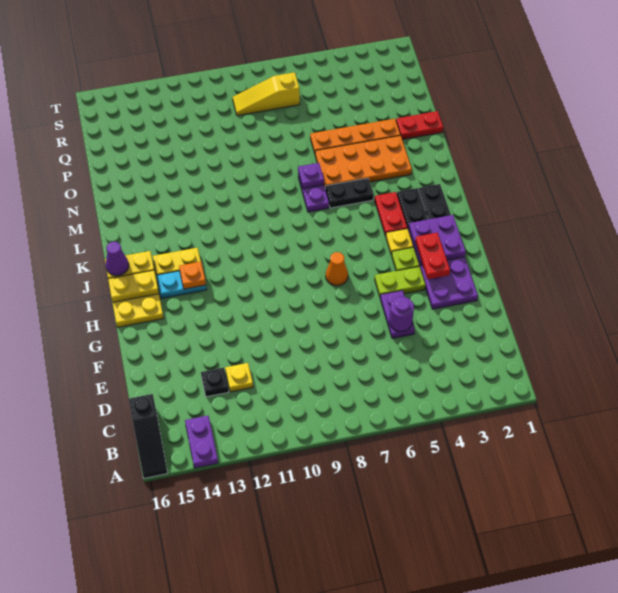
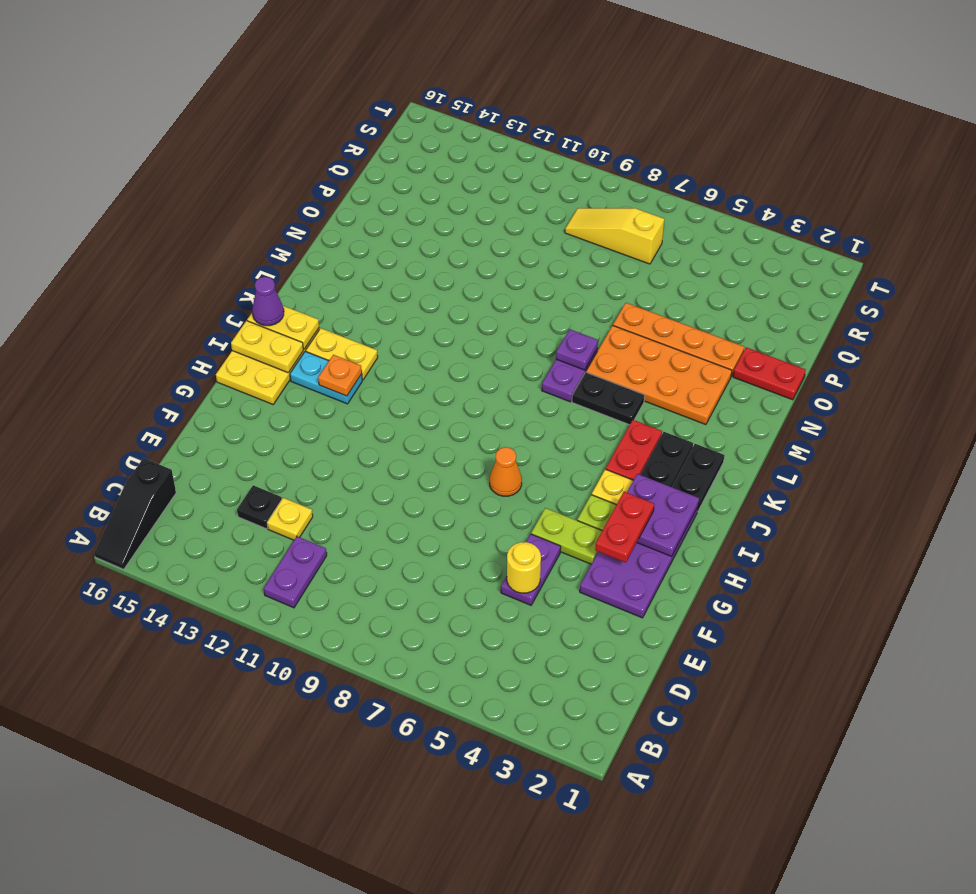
purple plate A14:B14 level 1 -> purple plate B11:C11 level 1
purple round brick E5 level 2 -> yellow round brick E5 level 2

